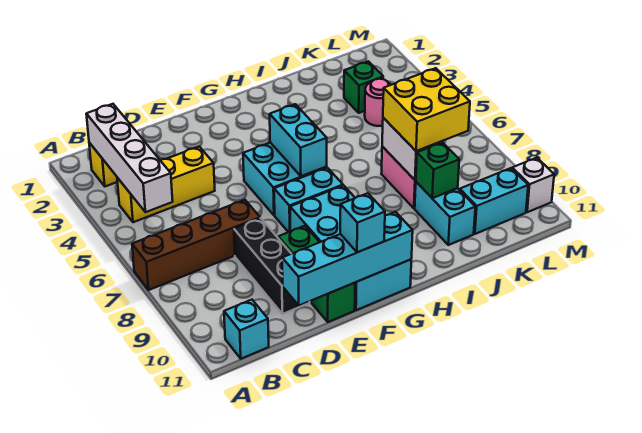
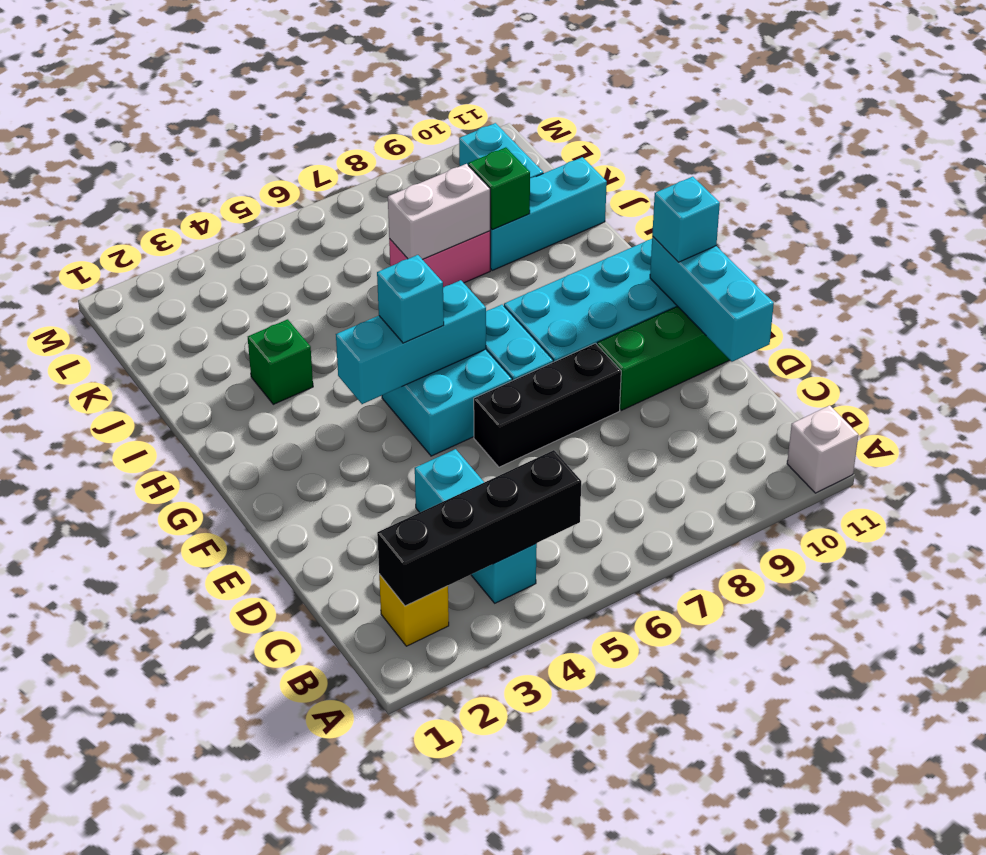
brown brick A7:D7 level 1 -> none
white brick B2:B5 level 2 -> black brick B2:B5 level 2
yellow brick B4:D4 level 1 -> cyan brick B4:D4 level 1
cyan brick B11 level 1 -> cyan brick G5 level 3
black brick D8:D10 level 1 -> black brick E6:E8 level 1
cyan brick D11:G11 level 2 -> cyan brick D11:F11 level 2
cyan brick G5:G6 level 2 -> cyan brick G4:G6 level 2
yellow brick J7:K8 level 3 -> none
cyan brick J9:J10 level 1 -> cyan brick J9:J11 level 1
green brick K3 level 1 -> green brick I3 level 1
pink round brick K4 level 1 -> none
white brick M10 level 1 -> white brick A11 level 1

